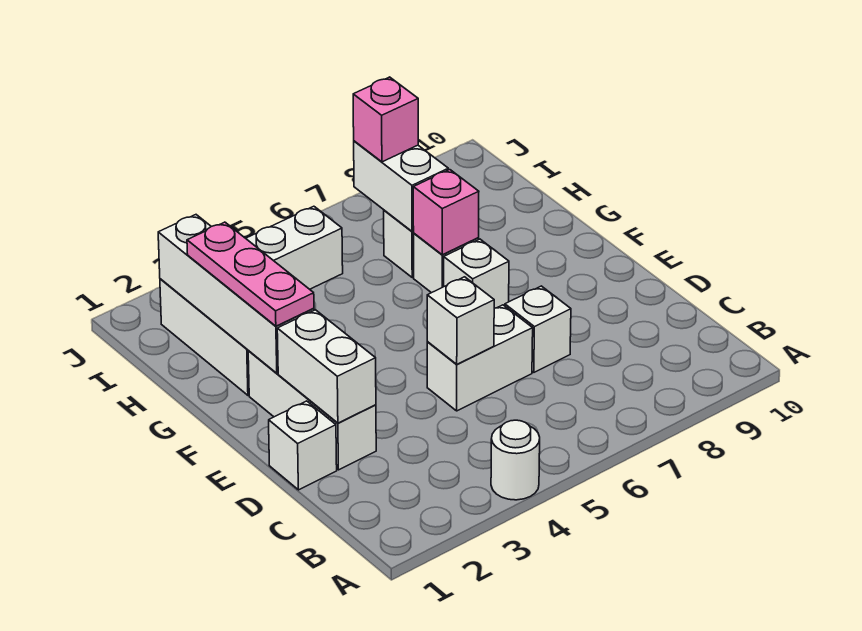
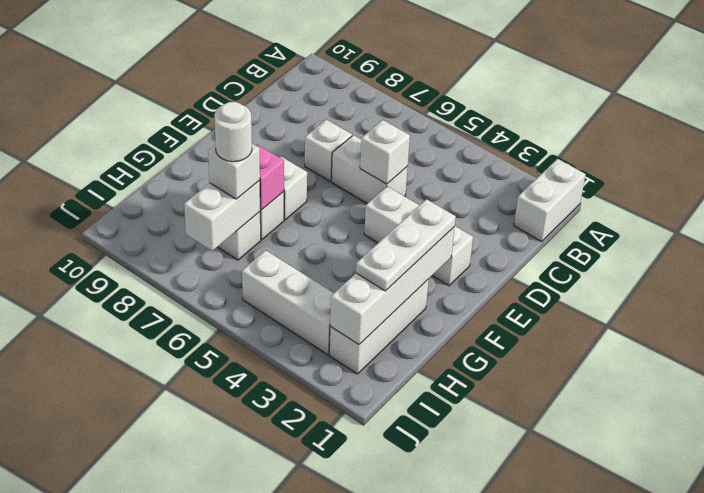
white round brick A4 level 1 -> white round brick H7 level 4
white brick D1 level 1 -> white brick H7 level 3
white brick D2:F2 level 1 -> white brick E2:E4 level 1
white brick D2:E2 level 2 -> white brick A1:B1 level 1
pink plate F2:H2 level 3 -> white plate F2:H2 level 3
pink brick I7 level 3 -> none

